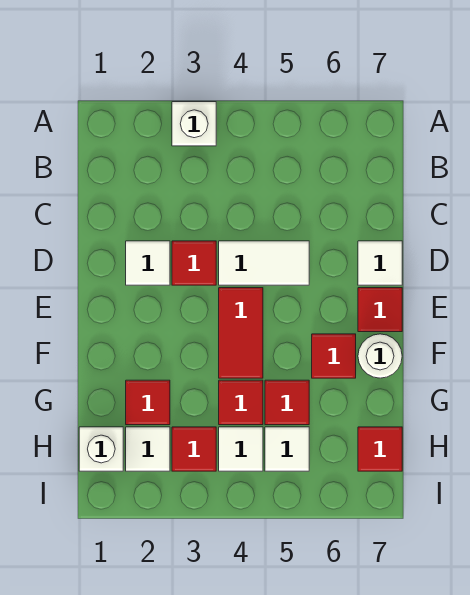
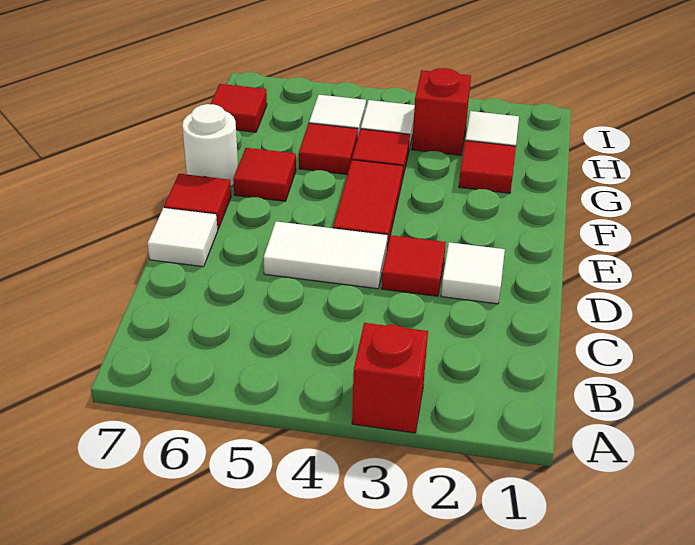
white brick A3 level 1 -> red brick A3 level 1
white brick H1 level 1 -> none
red tile H3 level 1 -> red brick H3 level 1

